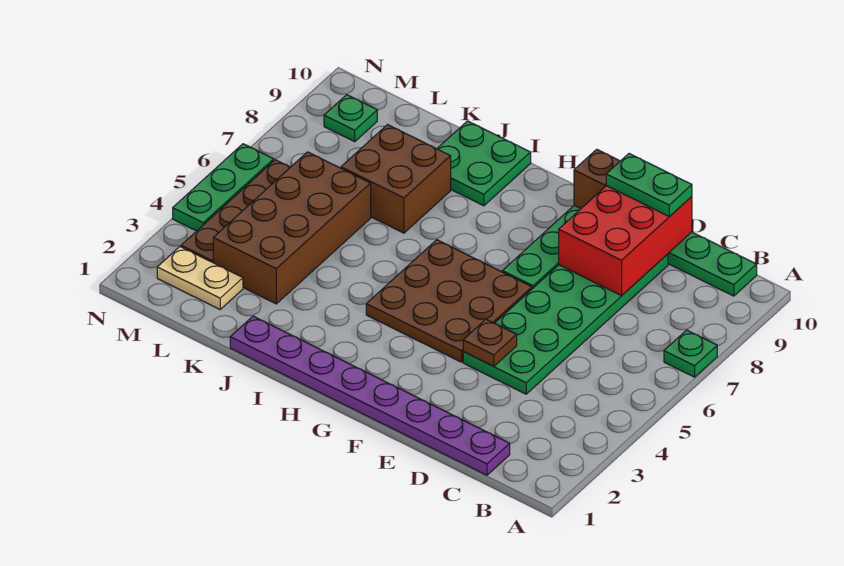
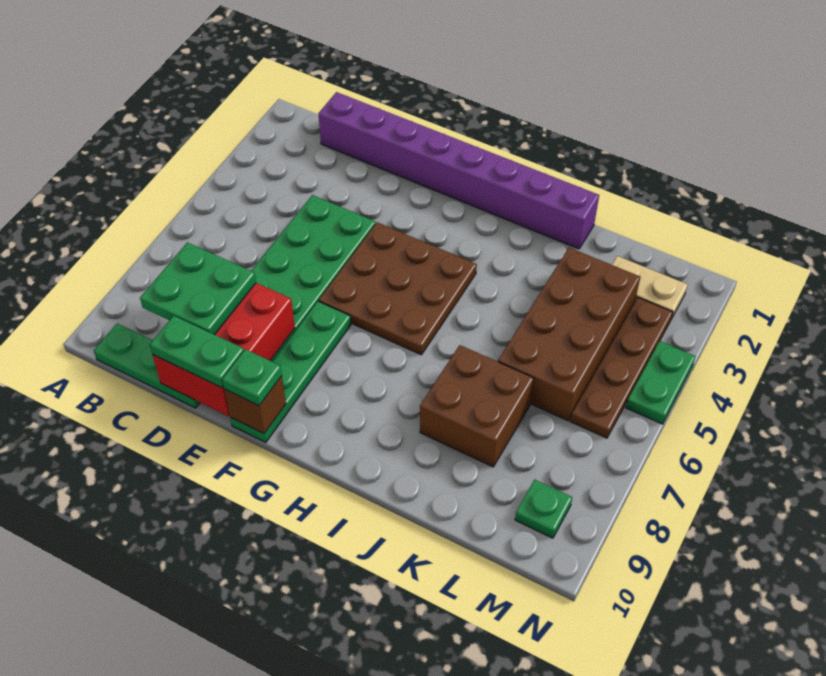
green plate A7 level 1 -> green plate F10 level 3
purple plate C1:J1 level 1 -> purple brick C1:J1 level 1
brown plate E4 level 2 -> none
green plate I9:J10 level 1 -> green plate C8:D9 level 3
green plate N4:N6 level 1 -> green plate N4:N5 level 1

